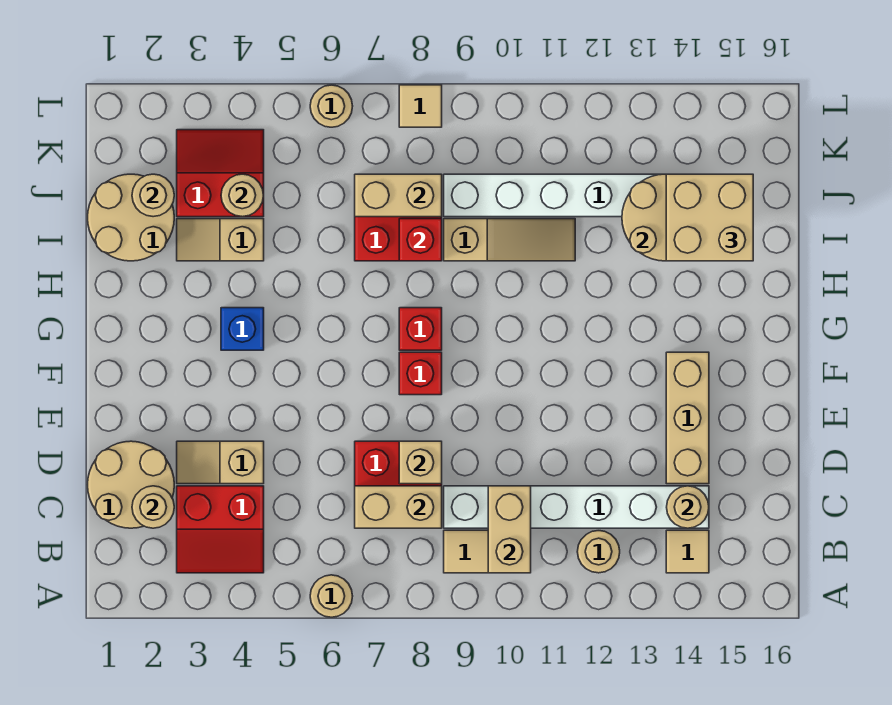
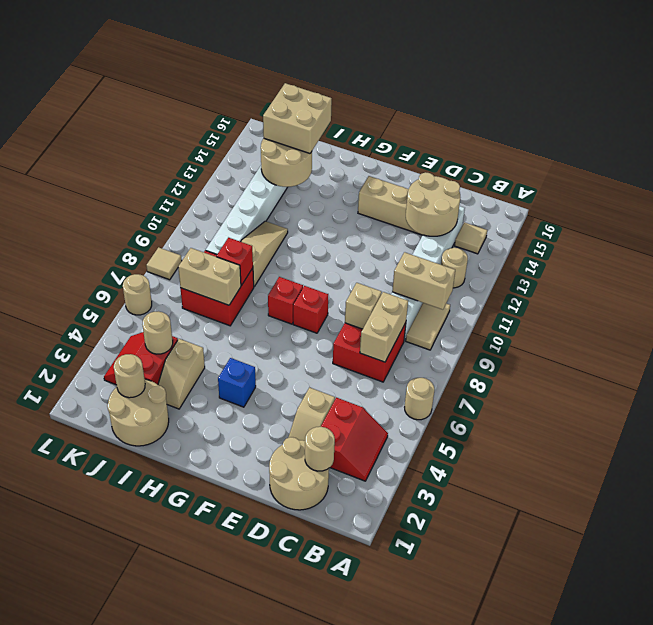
tan round brick C14 level 2 -> tan round brick C13:D14 level 2
tan brick J7:J8 level 2 -> tan brick I7:J7 level 2

